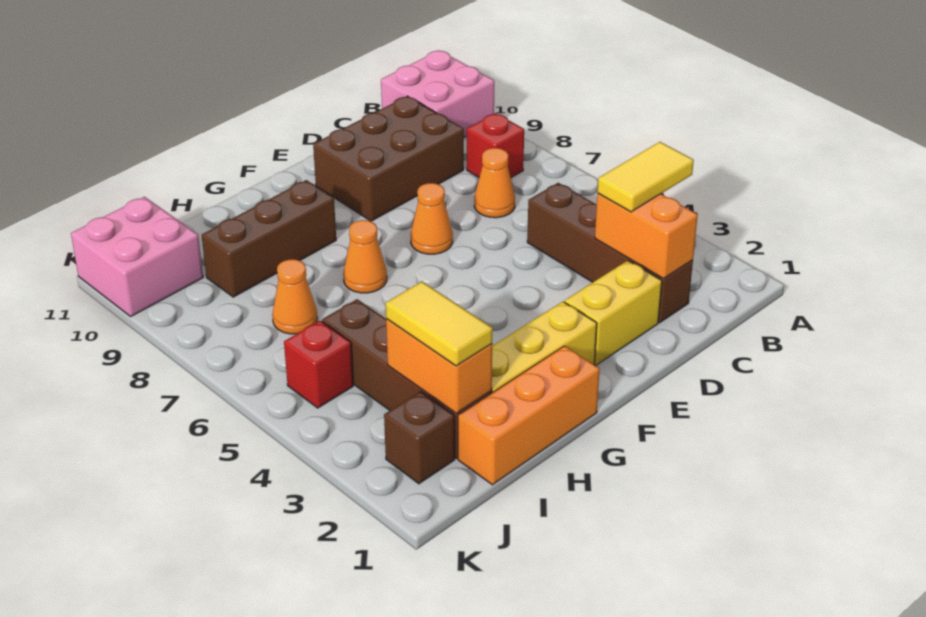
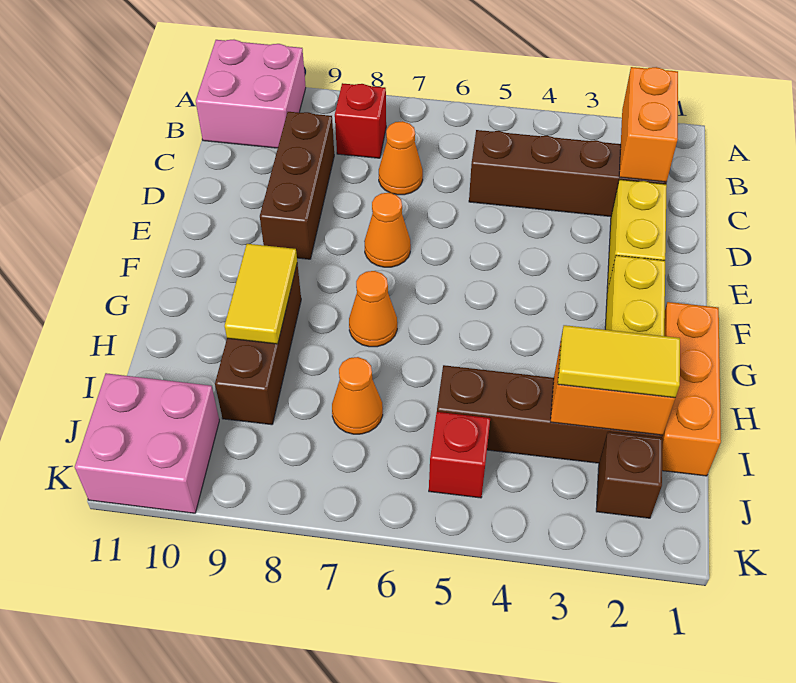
yellow tile B3:C3 level 3 -> yellow tile G9:H9 level 2
orange brick C2:C3 level 2 -> orange brick B2:C2 level 2
brown brick C9:E10 level 1 -> brown brick C9:E9 level 1

